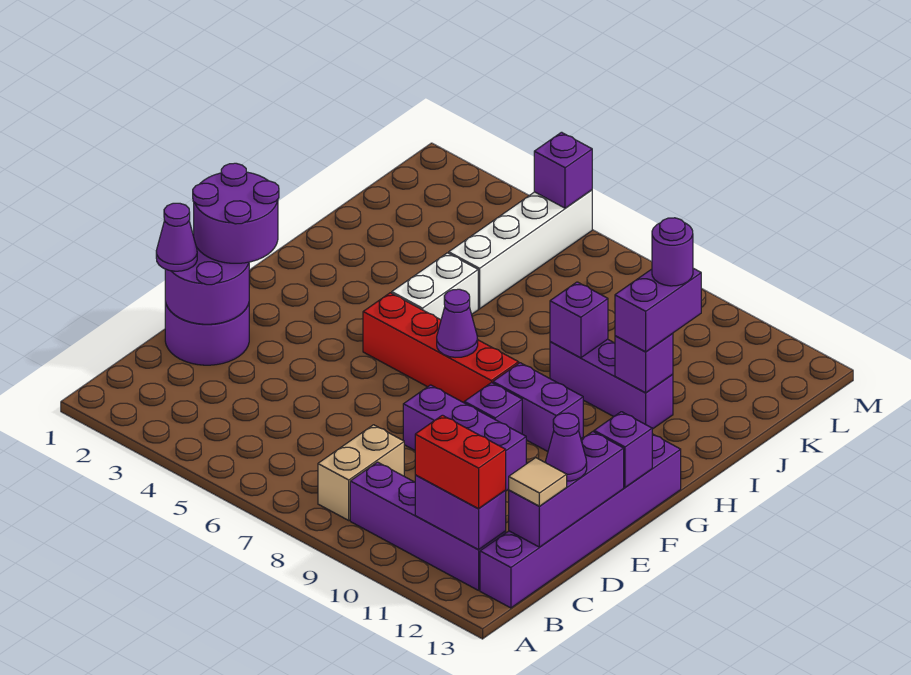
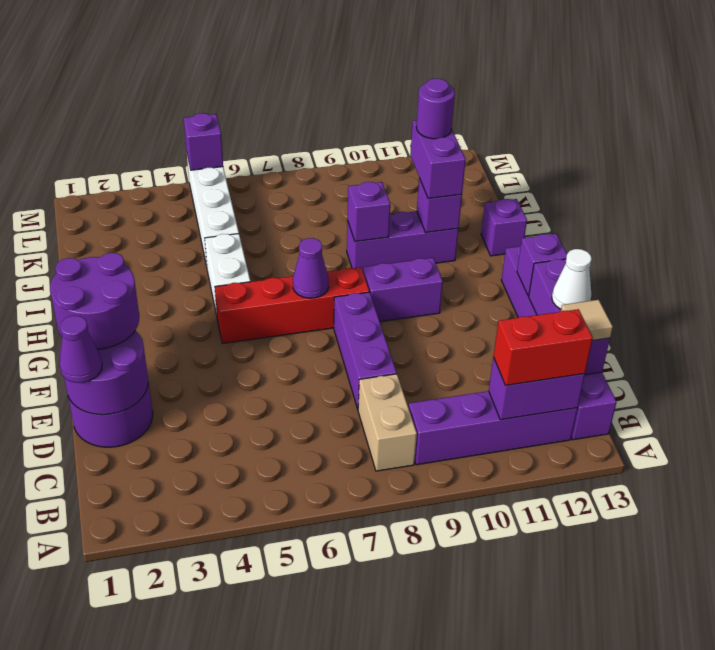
purple cone D13 level 3 -> white cone D13 level 3
purple brick E8:E10 level 1 -> purple brick D8:F8 level 1
purple brick F9 level 1 -> purple brick I13 level 1

